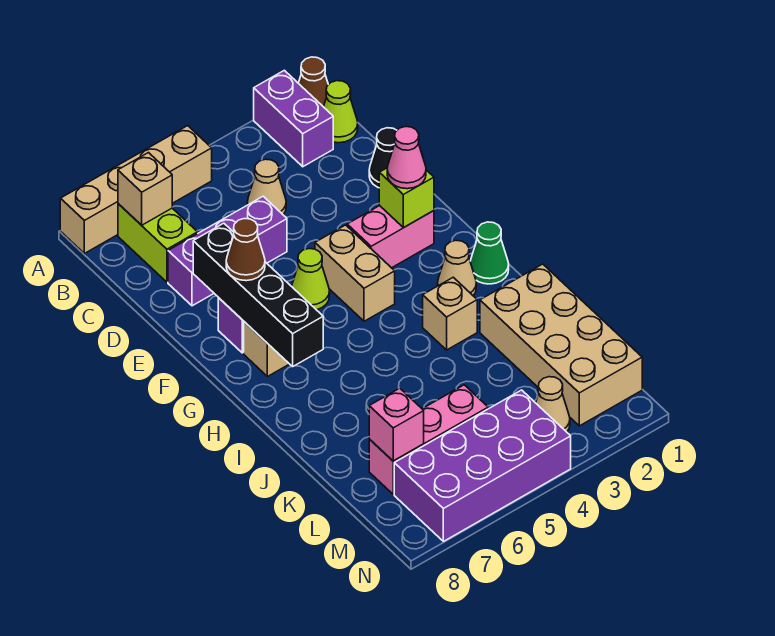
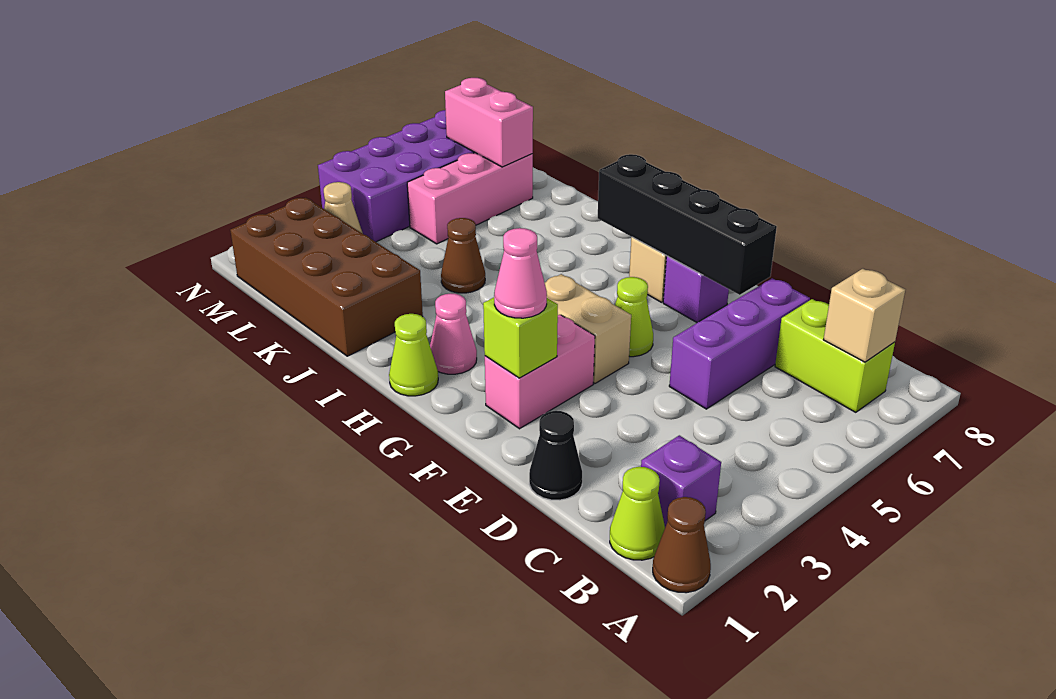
purple brick A2:B2 level 1 -> purple brick B2 level 1
tan brick A5:A8 level 1 -> none
tan cone C4 level 1 -> none
brown cone F7 level 3 -> brown cone J4 level 1
green cone H1 level 1 -> lime cone H1 level 1
tan cone H2 level 1 -> pink cone H2 level 1
tan brick I3 level 1 -> none
tan brick J1:M2 level 1 -> brown brick J1:M2 level 1
pink brick L7 level 2 -> pink brick L7:M7 level 2

